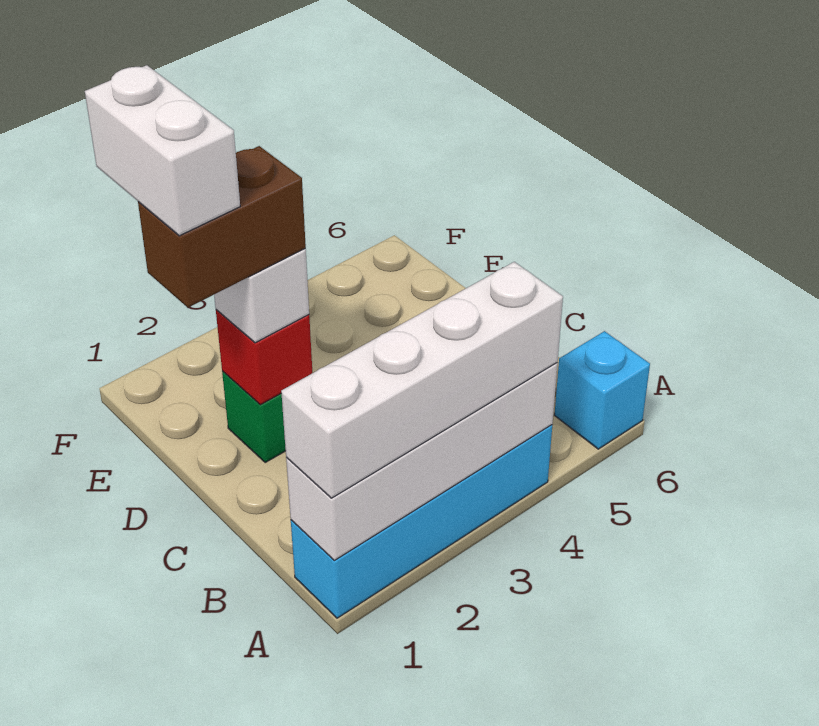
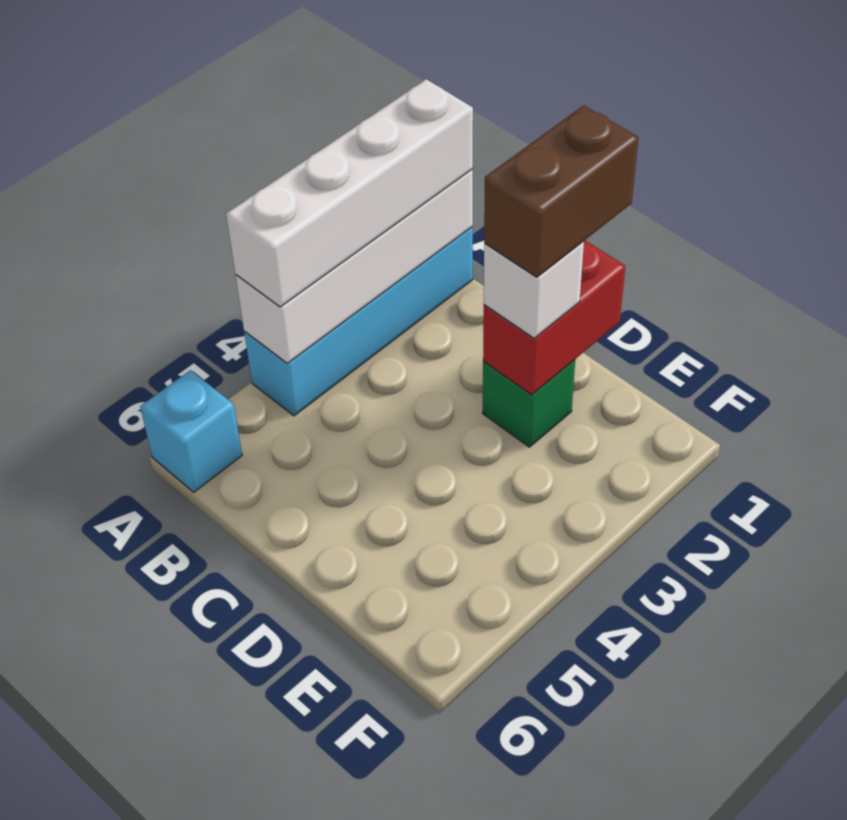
white brick D1:E1 level 5 -> none
red brick D2 level 2 -> red brick D1:D2 level 2

